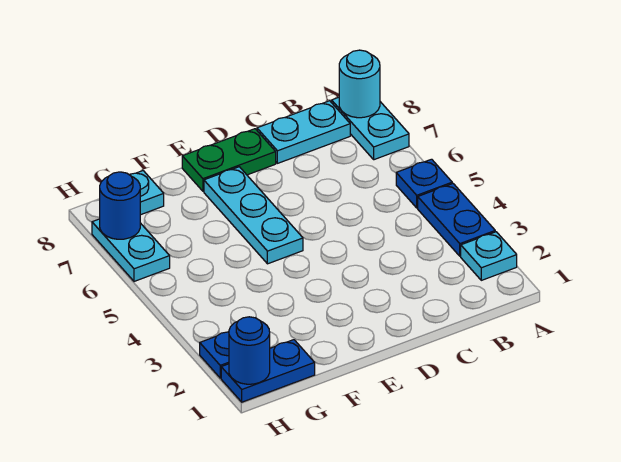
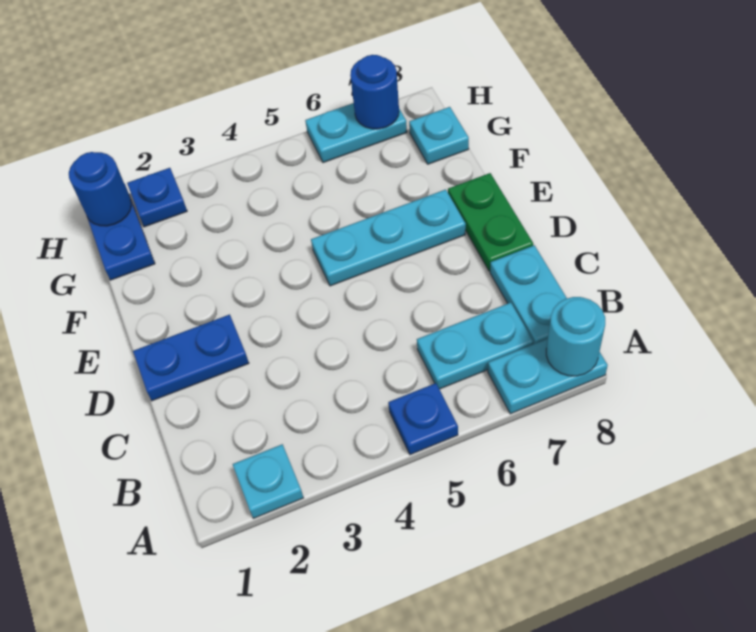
blue plate A3:A4 level 1 -> blue plate D1:D2 level 1
none -> cyan plate B6:B7 level 1

